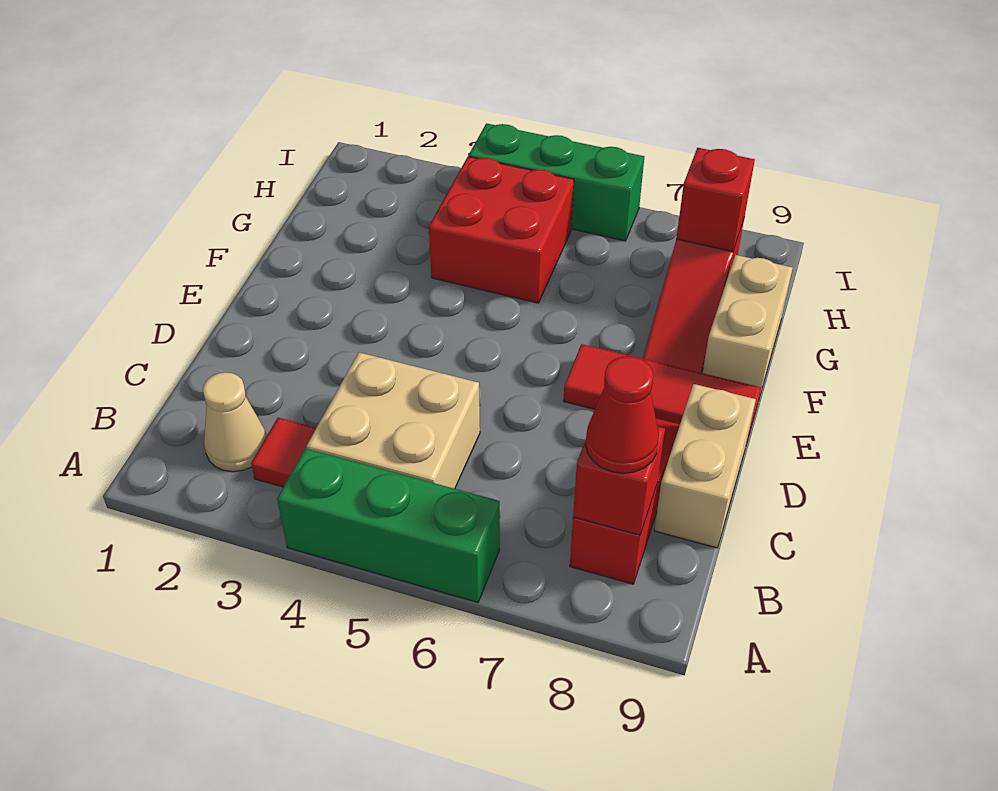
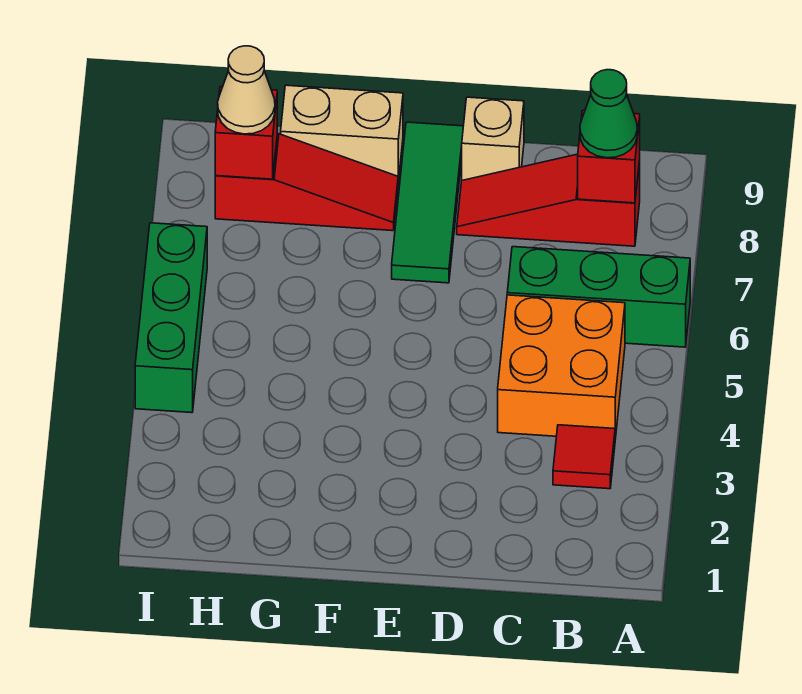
green brick A4:A6 level 1 -> green brick A6:C6 level 1
tan cone B2 level 1 -> tan cone H8 level 3
tan brick B4:C5 level 1 -> orange brick B4:C5 level 1
red cone B8 level 3 -> green cone B8 level 3
tan brick C9:D9 level 1 -> tan brick D9 level 1
red tile E7:E9 level 1 -> green tile E7:E9 level 1
red brick G4:H5 level 1 -> none

